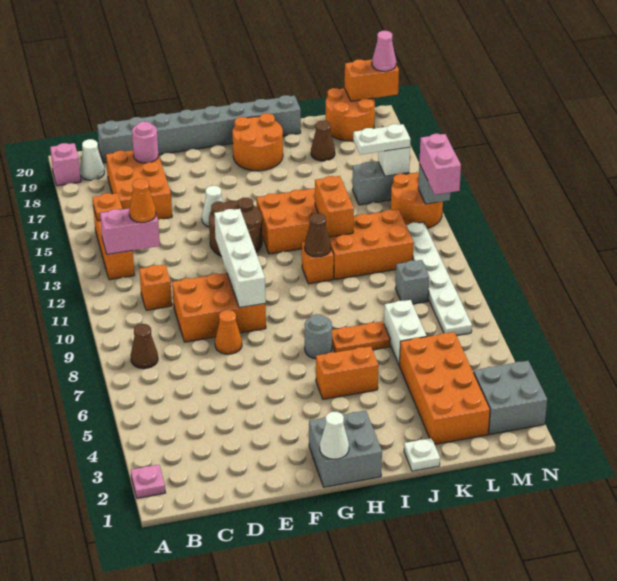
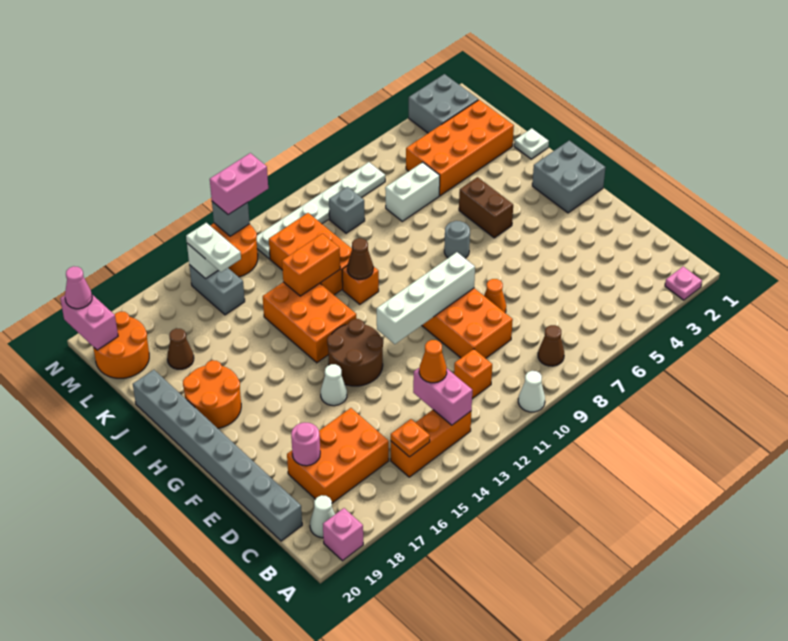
white cone G1 level 2 -> white cone A10 level 1
orange brick H5:I5 level 1 -> brown brick H5:I5 level 1
orange plate I7:J7 level 1 -> none
orange brick M20:N20 level 2 -> pink brick M20:N20 level 2

